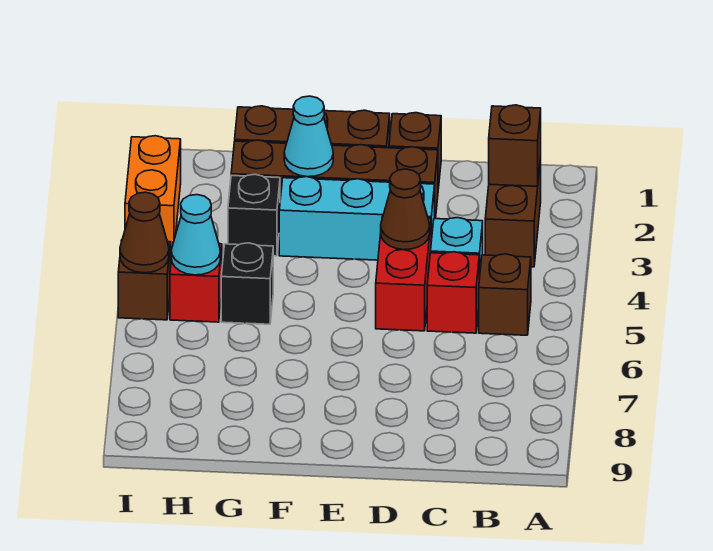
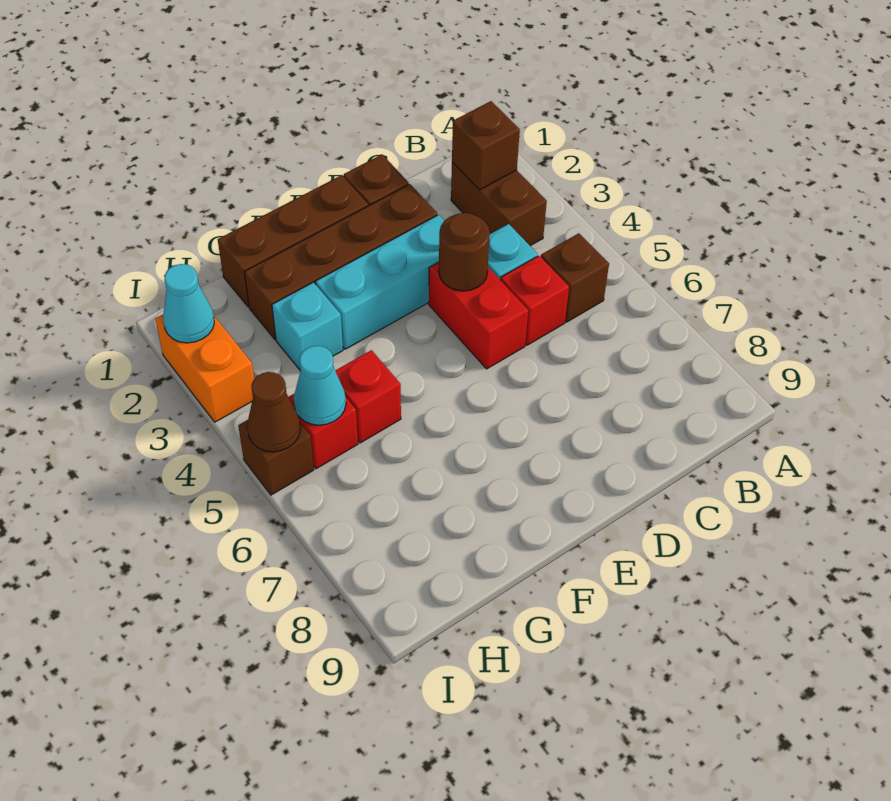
brown cone D4 level 2 -> brown round brick D4 level 2
cyan cone F2 level 2 -> cyan cone I2 level 2
black brick G3 level 1 -> cyan brick G3 level 1
black brick G5 level 1 -> red brick G5 level 1

